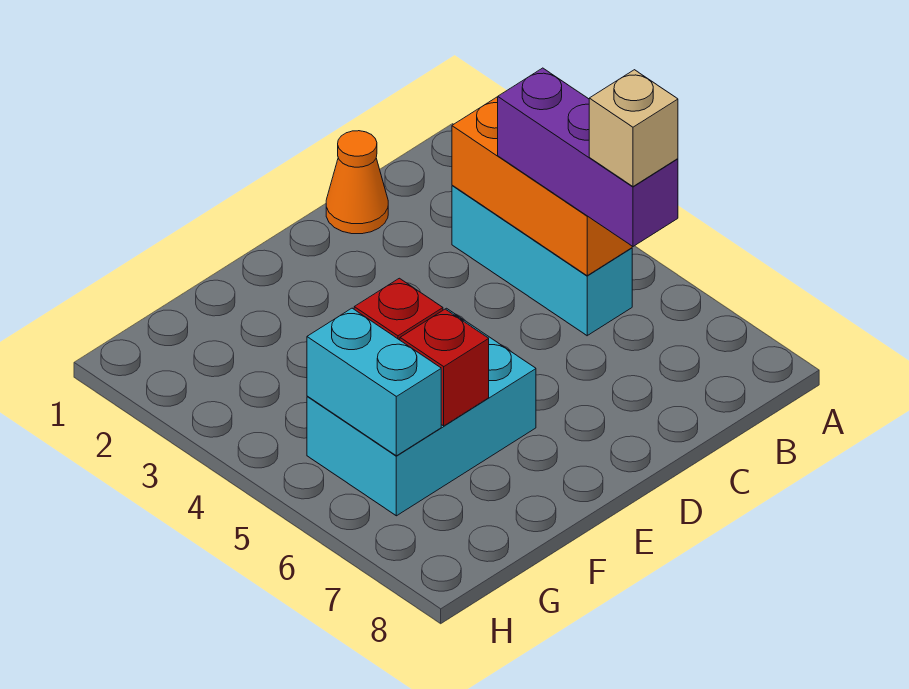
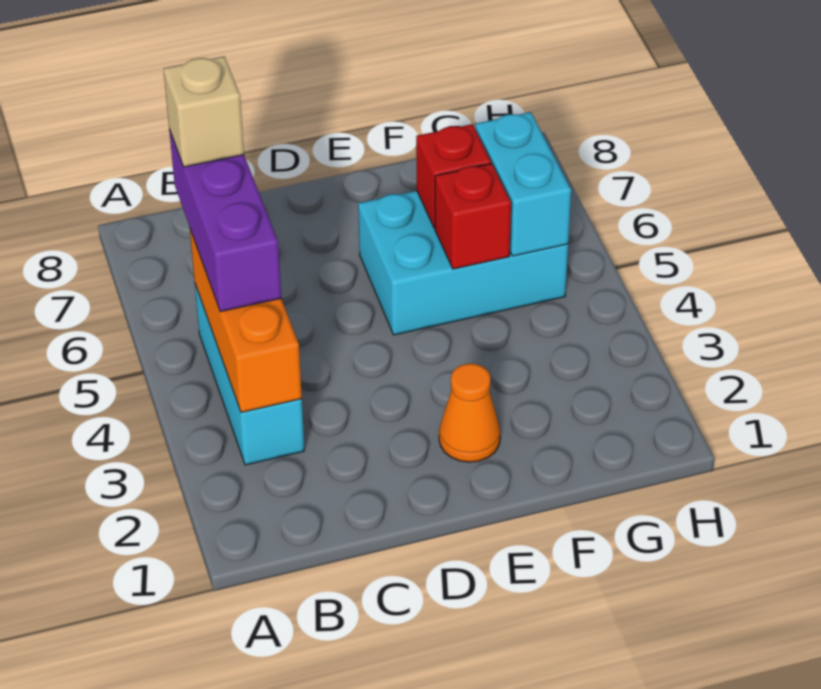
orange cone C1 level 1 -> orange cone E2 level 1

